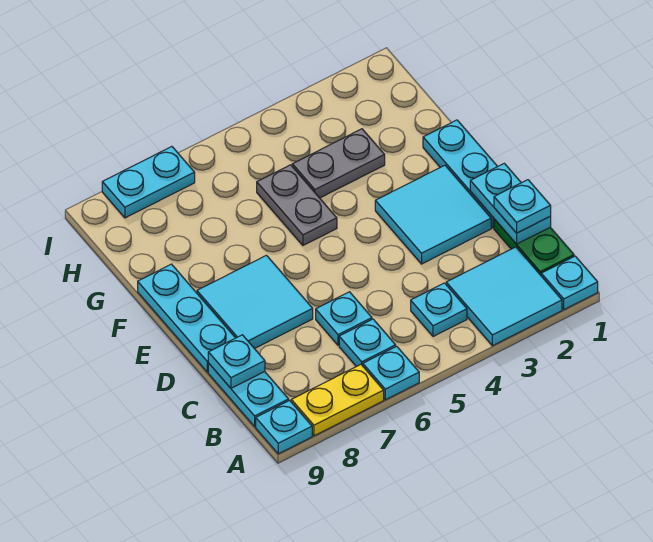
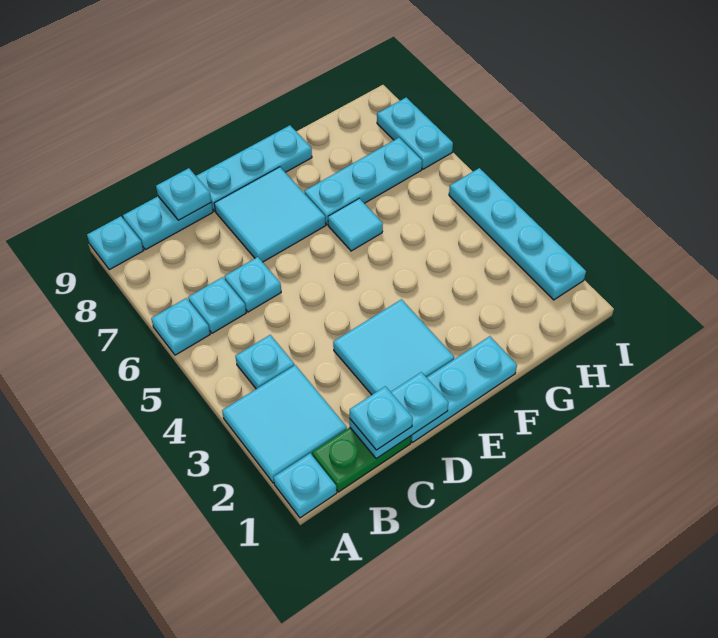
yellow plate A7:A8 level 1 -> none
grey plate F5:G5 level 1 -> none
none -> cyan tile F6 level 1
none -> cyan plate F7:H7 level 1
grey plate G3:G4 level 1 -> none
none -> cyan plate I2:I5 level 1

